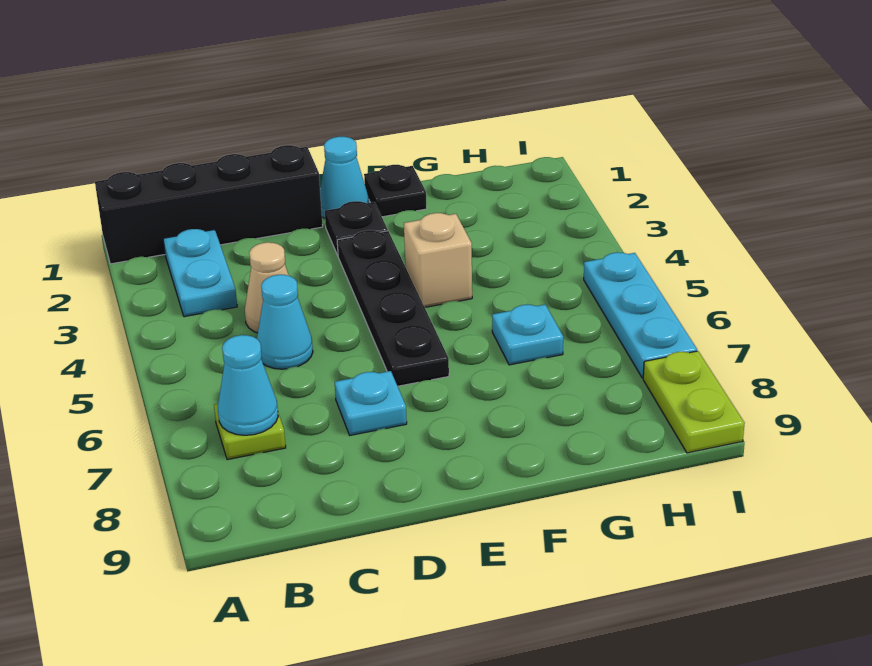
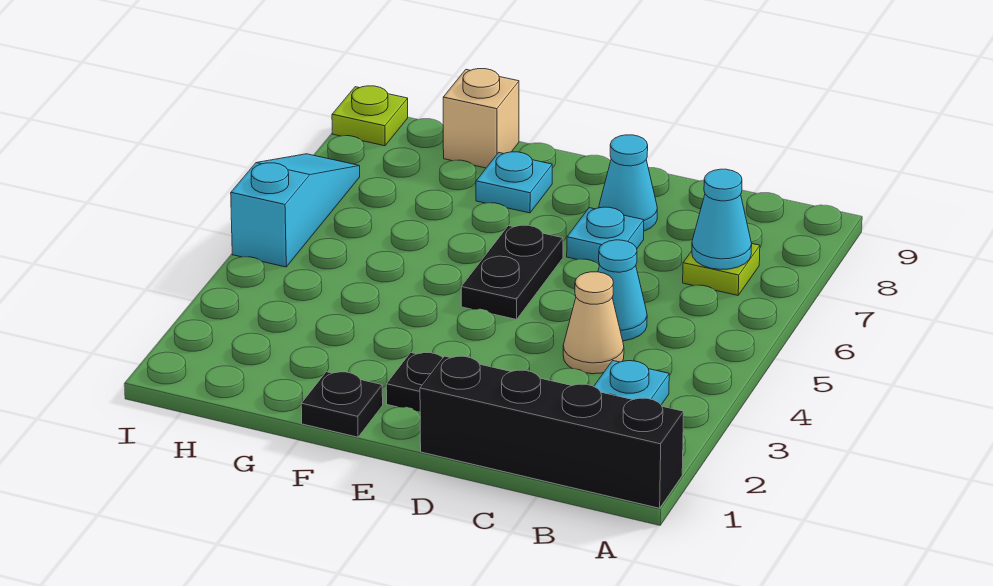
cyan cone E1 level 1 -> cyan cone D8 level 1
black plate E3:E6 level 1 -> black plate E5:E6 level 1
tan brick F4 level 1 -> tan brick G9 level 1
cyan plate G6 level 1 -> cyan plate F8 level 1
cyan plate I5:I7 level 1 -> cyan slope I5:I7 level 1 top 5
lime plate I8:I9 level 1 -> lime plate I9 level 1

